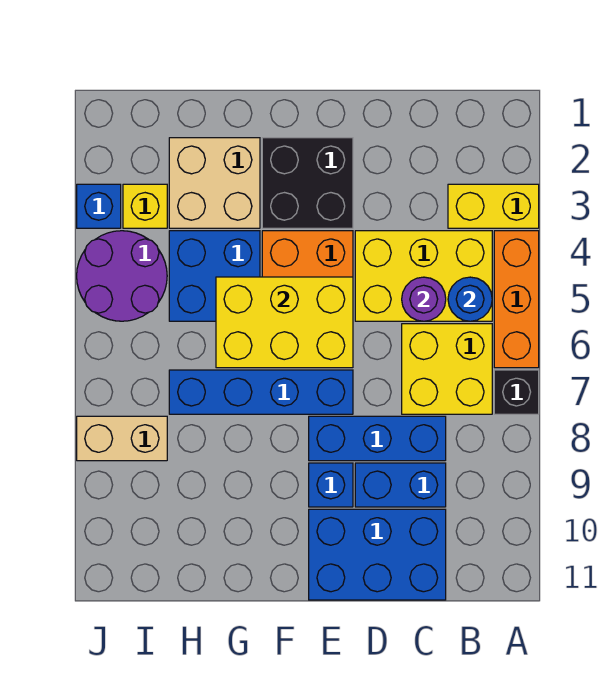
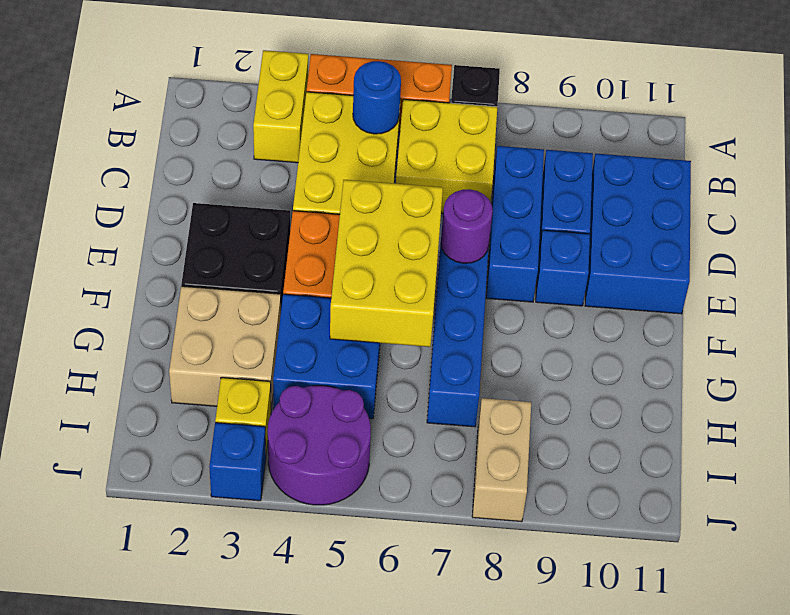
purple round brick C5 level 2 -> purple round brick E7 level 2

